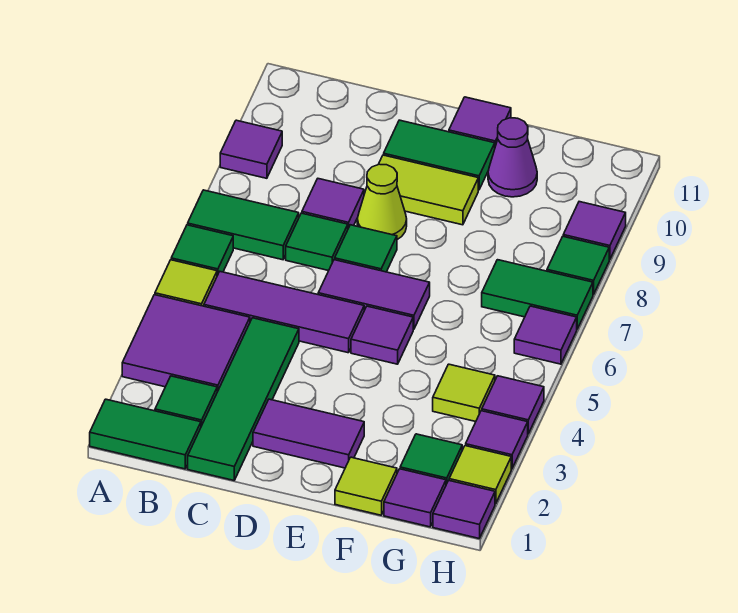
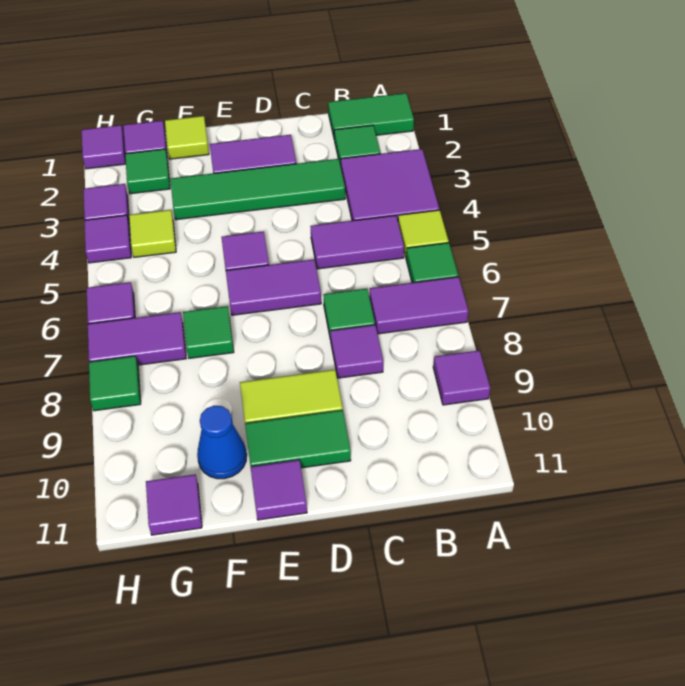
green tile A7:B7 level 1 -> purple tile A7:B7 level 1
purple tile B5:D5 level 1 -> purple tile B5:C5 level 1
green tile C1:C4 level 1 -> green tile C3:F3 level 1
green tile D7 level 1 -> green tile F7 level 1
lime cone D8 level 1 -> none
purple cone F10 level 1 -> blue cone F10 level 1
green tile G7:H7 level 1 -> purple tile G7:H7 level 1
lime tile H2 level 1 -> none
purple tile H9 level 1 -> purple tile G11 level 1

